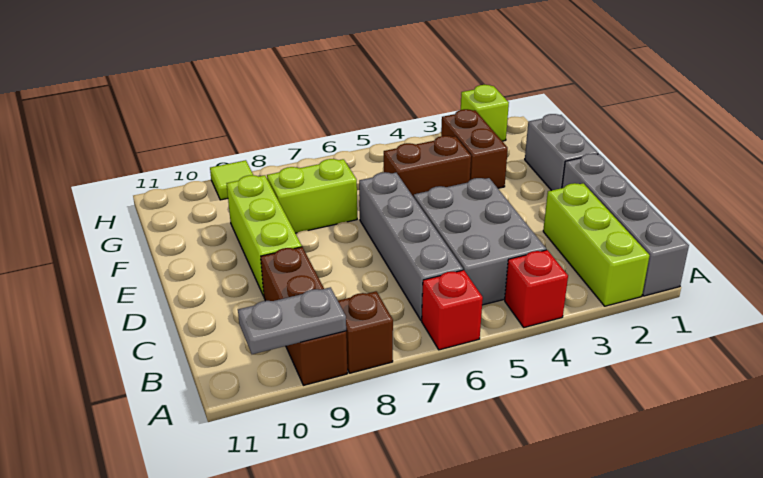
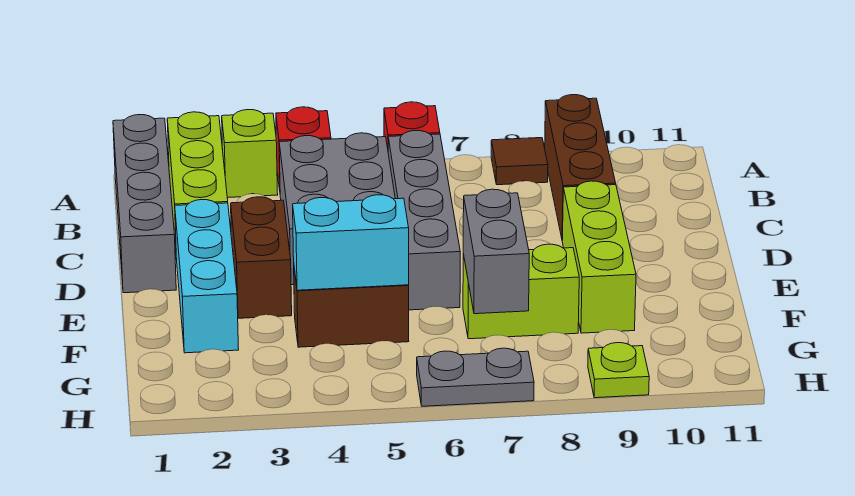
brown brick A8 level 1 -> brown tile A8 level 1
grey plate A9:A10 level 2 -> grey plate H6:H7 level 1
none -> cyan brick D2:F2 level 1
grey brick E1:F1 level 1 -> grey brick F7:G7 level 2
brown brick F3:G3 level 1 -> brown brick D3:E3 level 1
none -> cyan brick F4:F5 level 2
lime brick H2 level 1 -> lime brick A3 level 1
lime tile H9 level 1 -> lime plate H9 level 1

